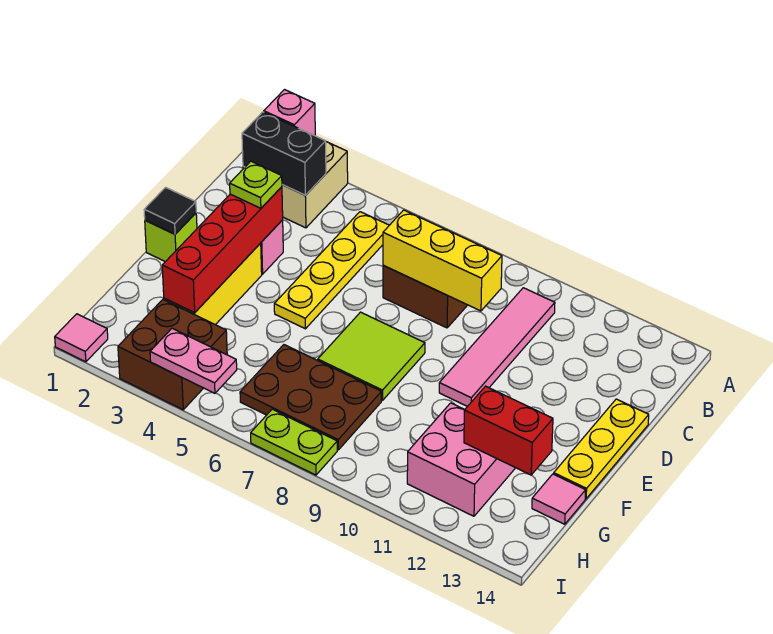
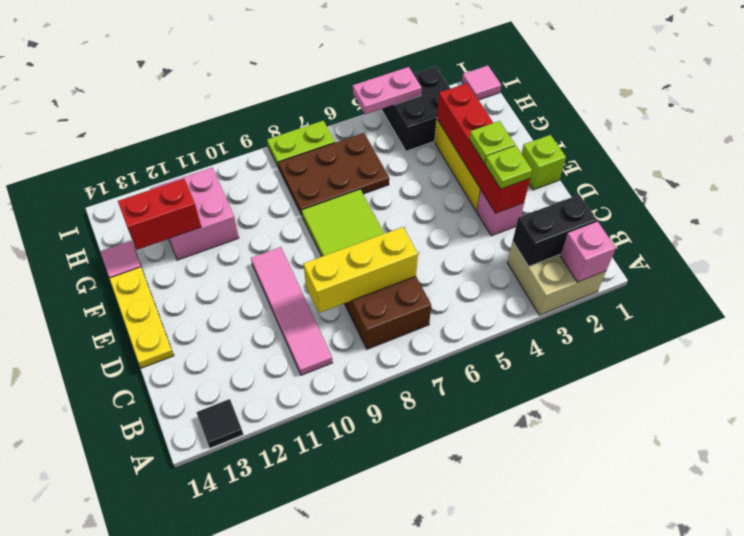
yellow plate B5:E5 level 1 -> none
black tile E1 level 2 -> black tile A13 level 1
none -> lime plate E3 level 3
brown brick H3:I4 level 1 -> black brick H3:I4 level 1

